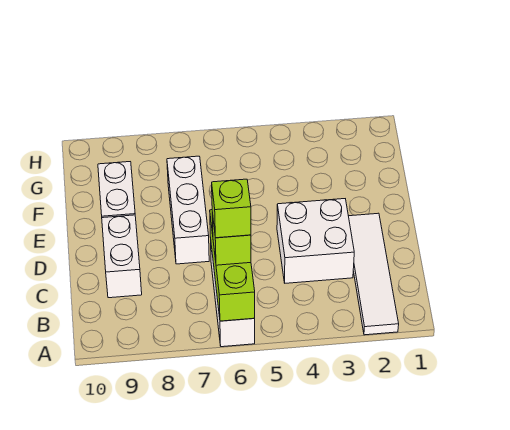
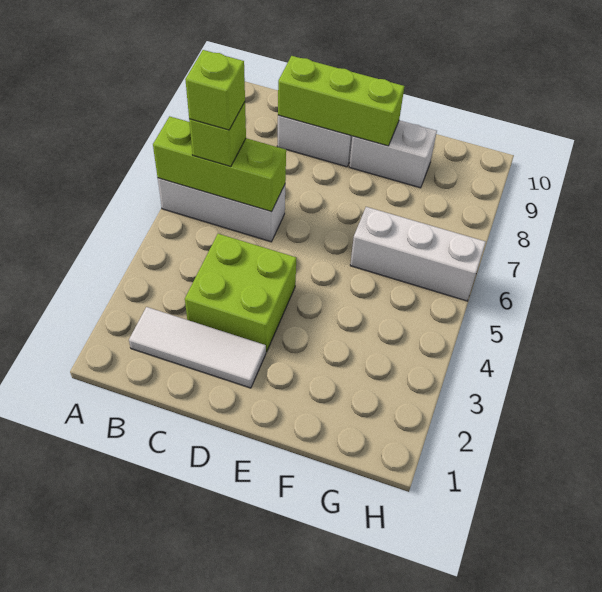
white tile A2:D2 level 1 -> white tile B2:D2 level 1
white brick C3:D4 level 1 -> lime brick C3:D4 level 1
none -> lime brick C9:E9 level 2
white brick D7:F7 level 1 -> white brick F6:H6 level 1

